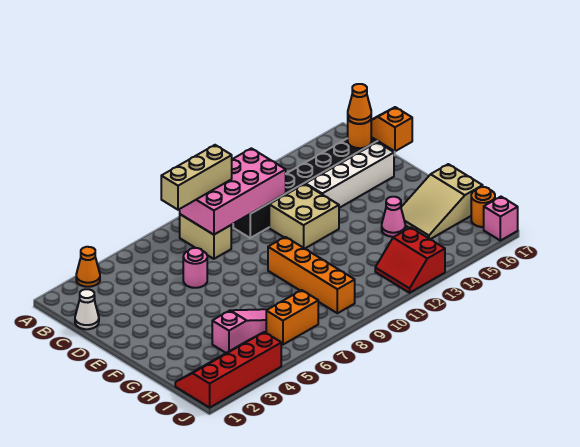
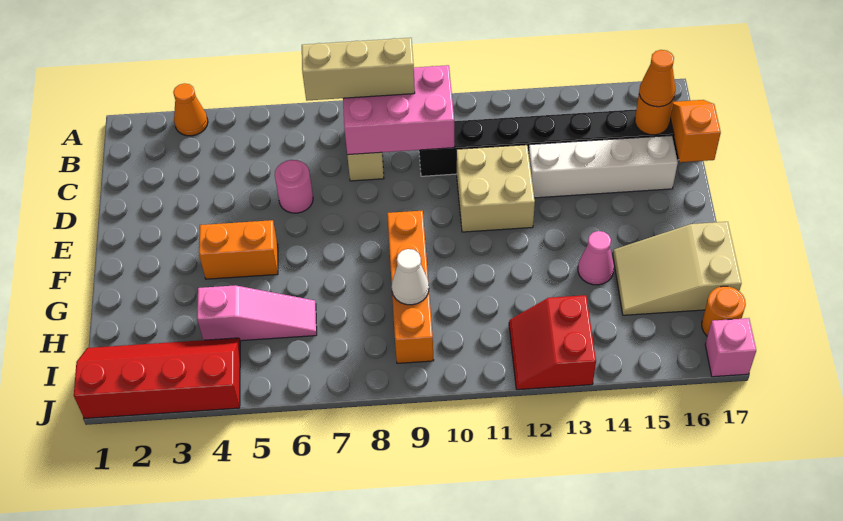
pink brick B8:C11 level 2 -> pink brick B8:C10 level 2
white cone C1 level 1 -> white cone H9 level 2
orange brick I6:I7 level 1 -> orange brick F4:F5 level 1

